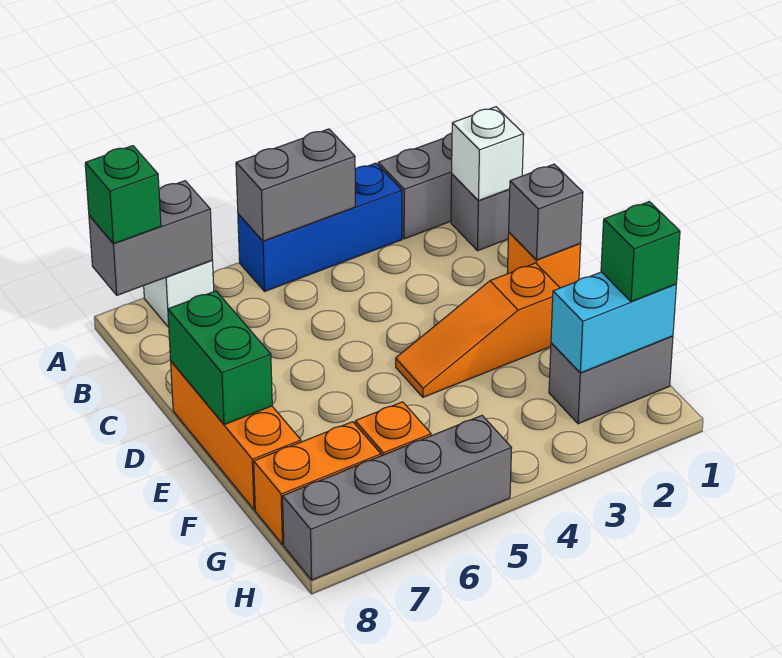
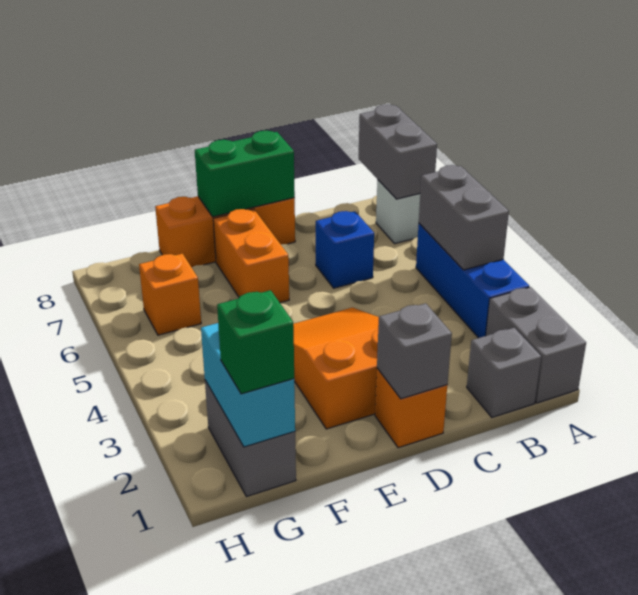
green brick A8 level 3 -> none
white brick B1 level 2 -> none
none -> blue brick C6 level 1
orange slope E2:E4 level 1 top 2 -> orange slope D2:E4 level 1 top 2
orange brick G7:G8 level 1 -> orange brick E6:E7 level 1
grey brick H5:H8 level 1 -> none

